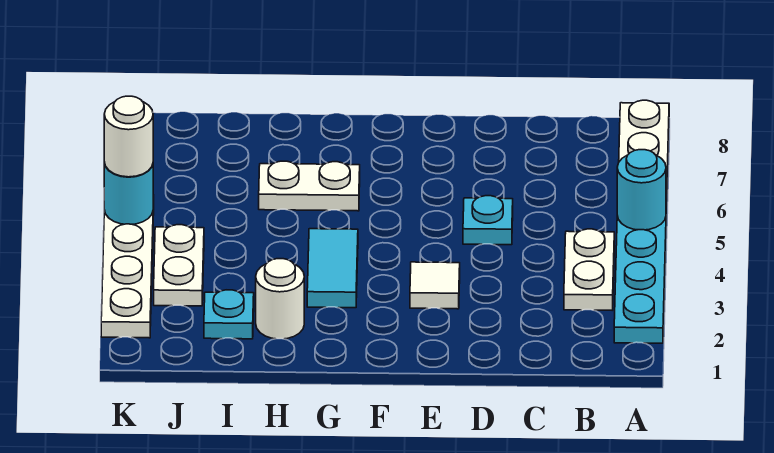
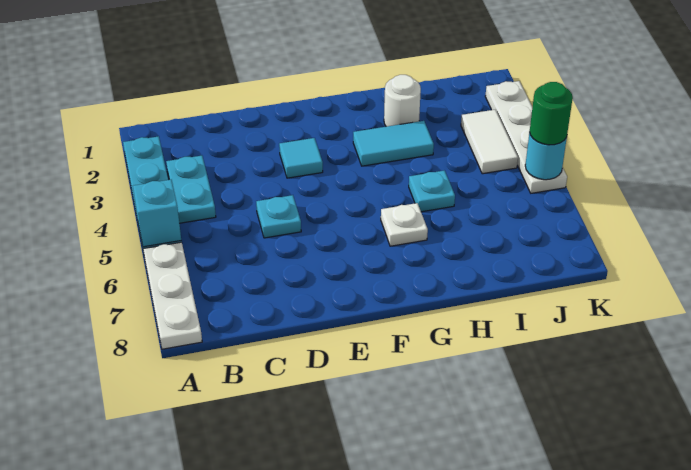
cyan round brick A5 level 2 -> cyan brick A5 level 2
white plate B3:B4 level 1 -> cyan plate B3:B4 level 1
white tile E3 level 1 -> cyan tile E3 level 1
cyan tile G3:G4 level 1 -> cyan tile G3:H3 level 1
white plate G6:H6 level 1 -> white plate G6 level 1
cyan plate I2 level 1 -> cyan plate H5 level 1
white plate J3:J4 level 1 -> white tile J3:J4 level 1
white round brick K5 level 3 -> green round brick K5 level 3

